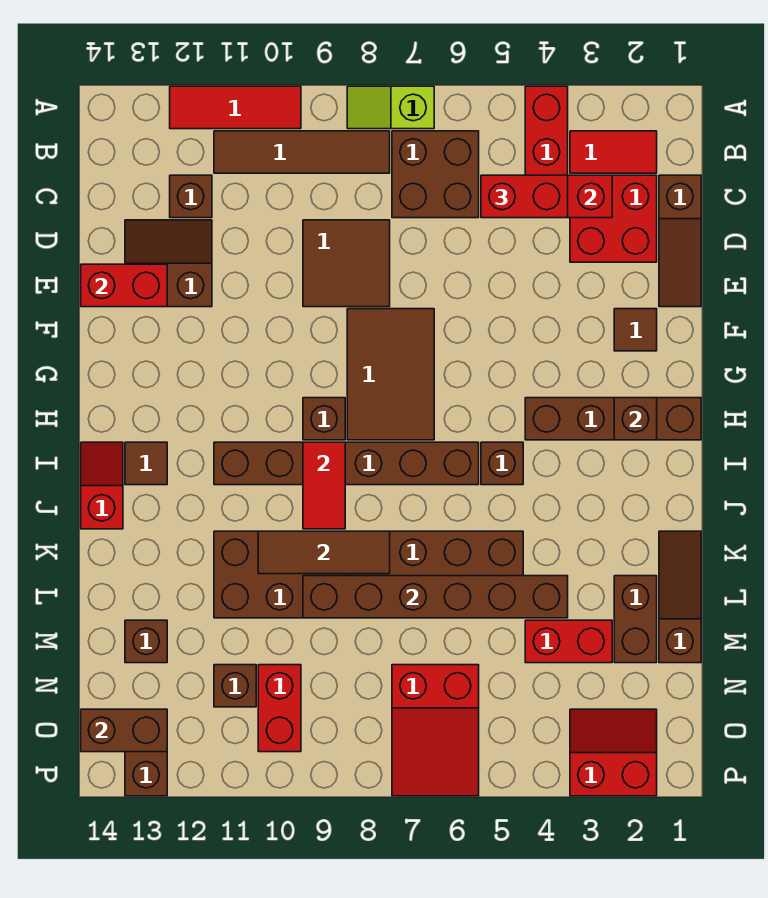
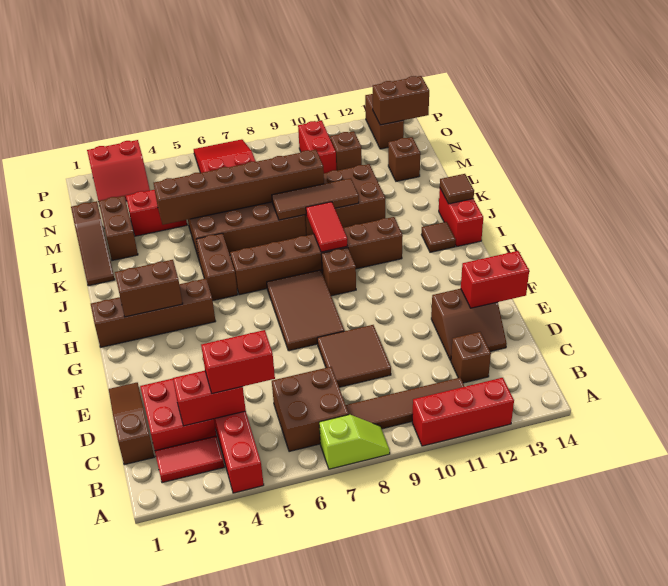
red tile A10:A12 level 1 -> red brick A10:A12 level 1
brown tile F2 level 1 -> brown tile J14 level 2
brown brick H2 level 2 -> brown brick H2:H3 level 2
brown brick I5 level 1 -> brown brick I5:J5 level 1
red slope I14:J14 level 1 top J -> red brick I14:J14 level 1

